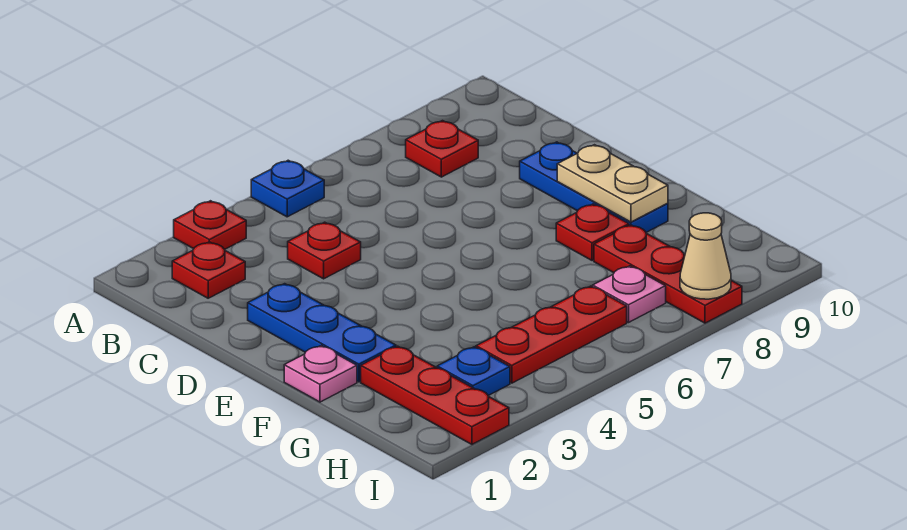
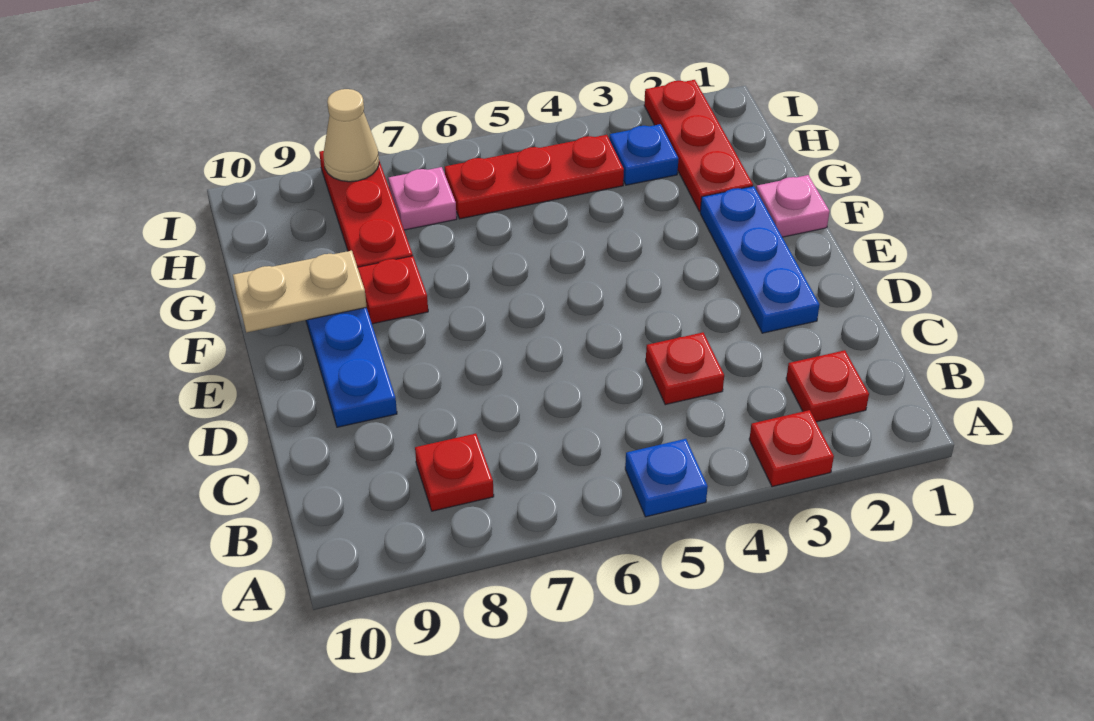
tan plate E9:F9 level 2 -> tan plate F9:F10 level 2

